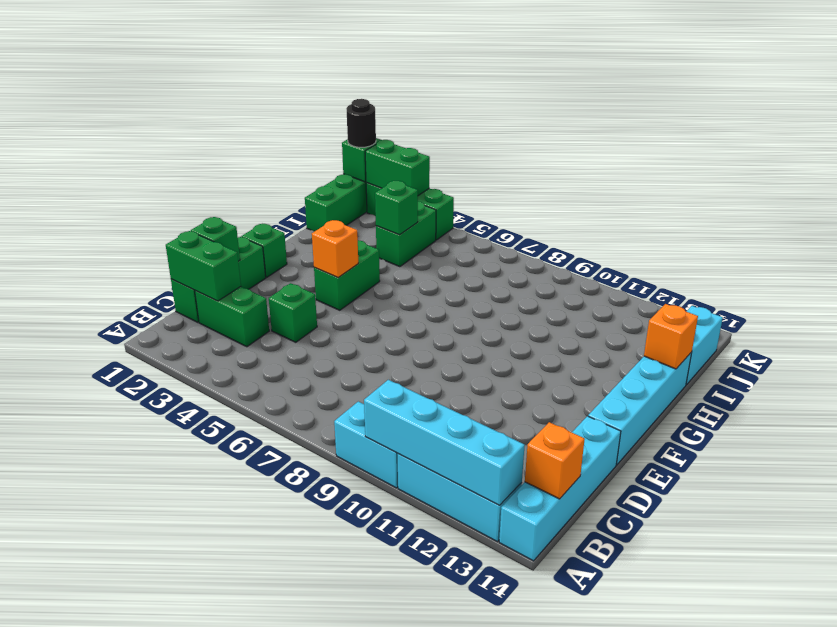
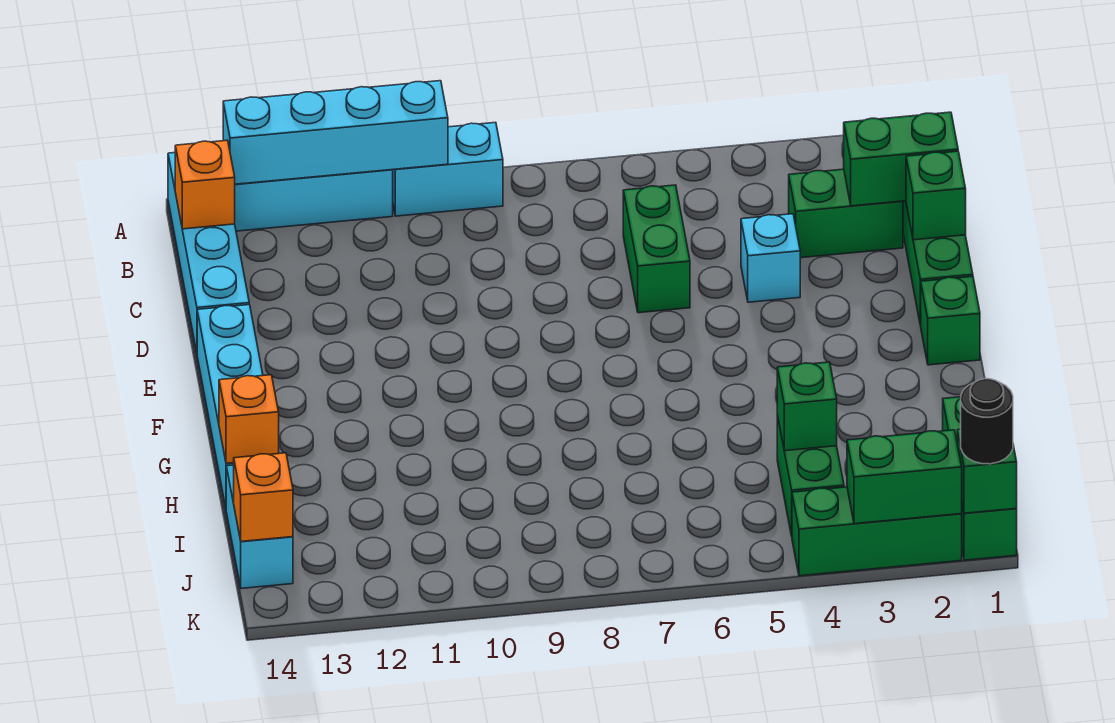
green brick D4 level 1 -> cyan brick D4 level 1
green brick F4:G4 level 1 -> green brick C6:D6 level 1
orange brick F4 level 2 -> orange brick J14 level 2

